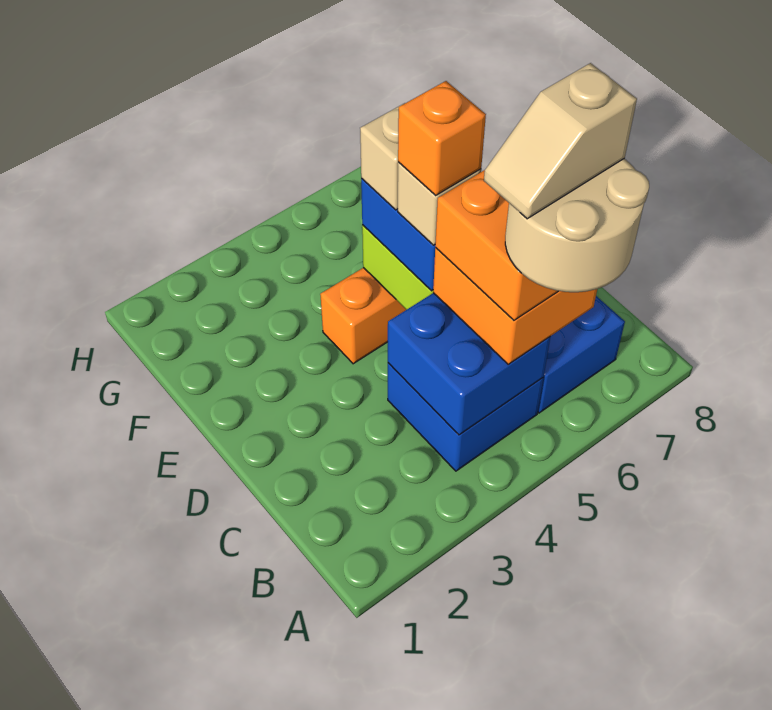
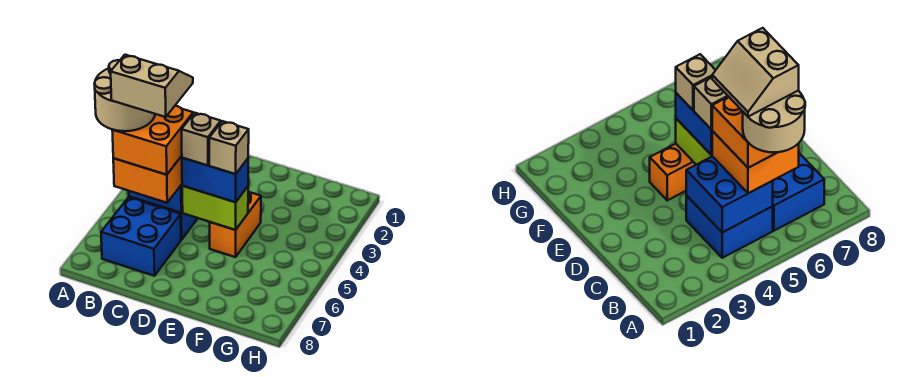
tan slope B5:B6 level 6 top 6 -> tan slope B5:C6 level 6 top 6
orange brick D5 level 5 -> none

